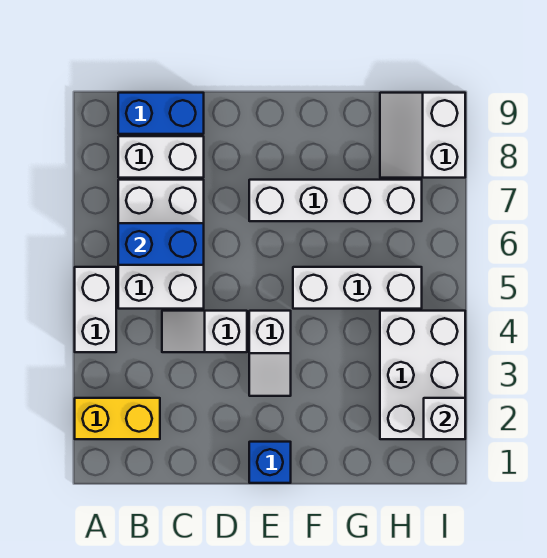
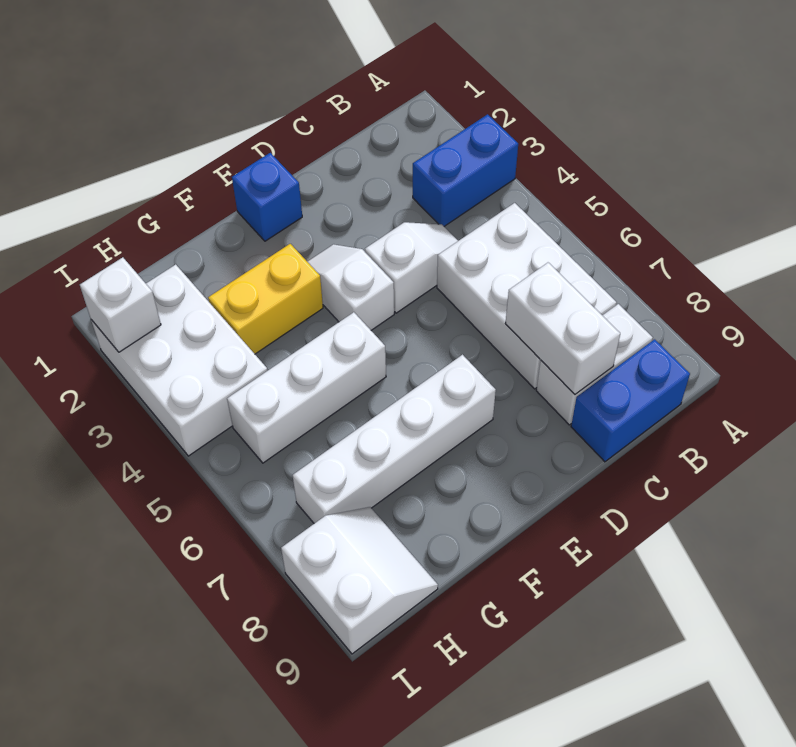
yellow brick A2:B2 level 1 -> yellow brick F3:G3 level 1
white brick A4:A5 level 1 -> white brick C7:C8 level 2
blue brick B6:C6 level 2 -> blue brick A3:B3 level 1

